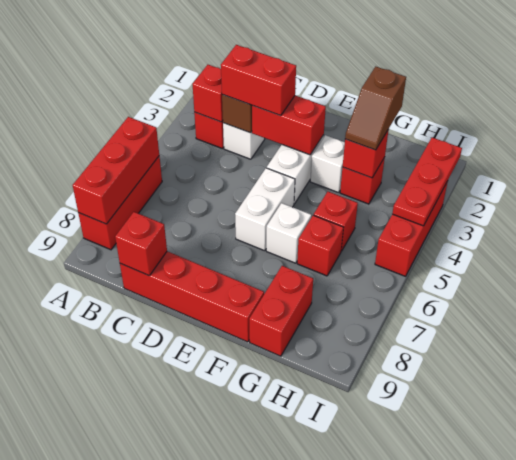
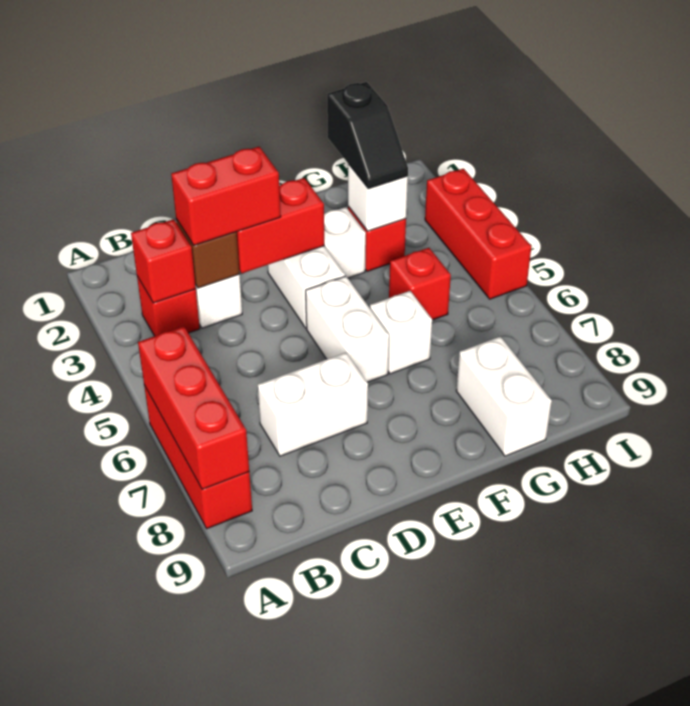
none -> white brick C7:D7 level 1
red brick C9:F9 level 1 -> none
red brick C9 level 2 -> none
brown slope G2:G3 level 3 top 2 -> black slope G2:G3 level 3 top 2
red brick G3 level 2 -> white brick G3 level 2
red brick G6 level 1 -> none
red brick G8:G9 level 1 -> white brick G8:G9 level 1
red plate I2:I4 level 2 -> none

